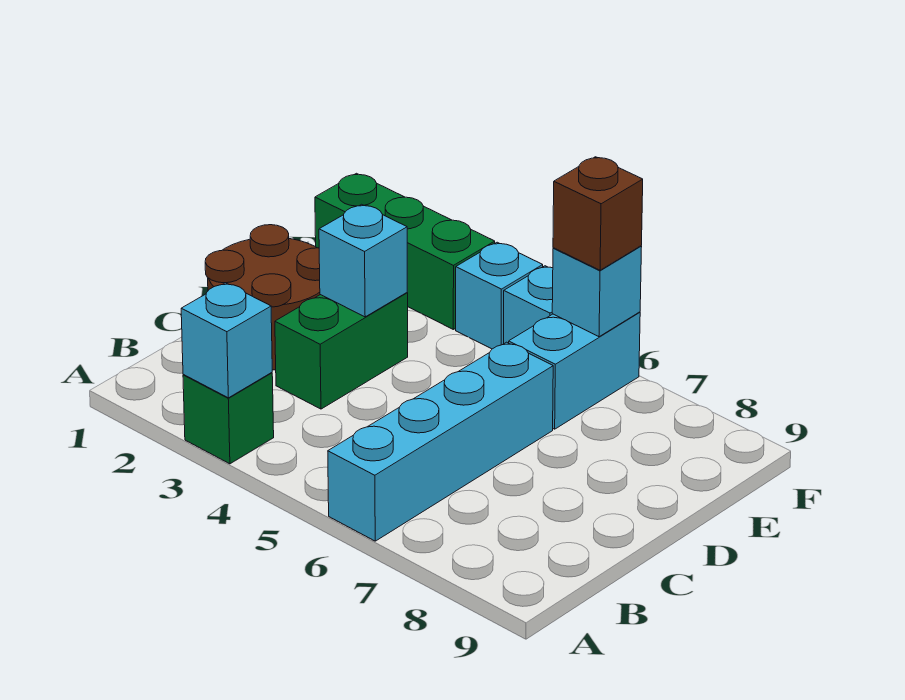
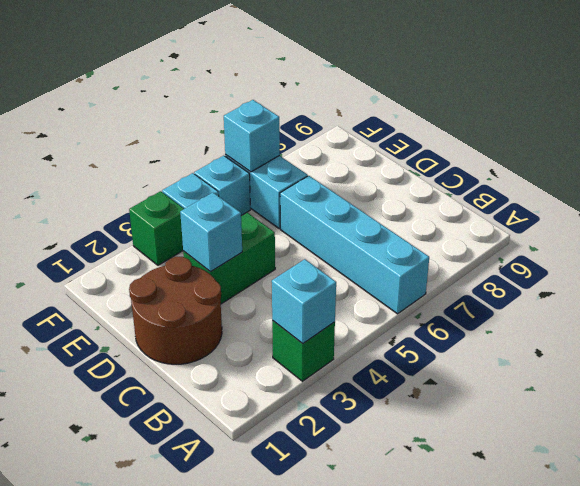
green brick C3:D3 level 1 -> green brick D3:D4 level 1
green brick F1:F3 level 1 -> green brick F3 level 1
brown brick F6 level 3 -> none

